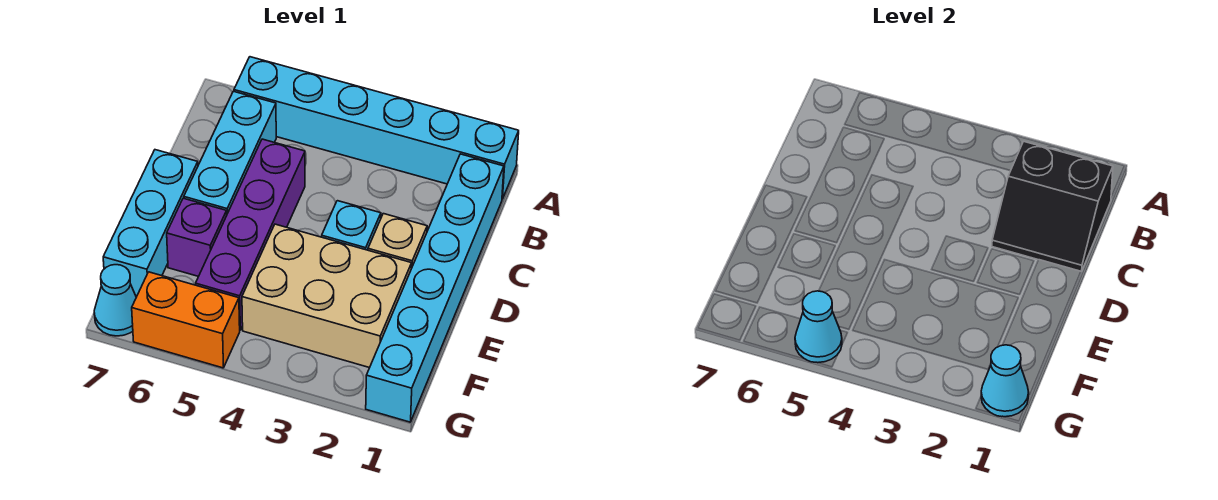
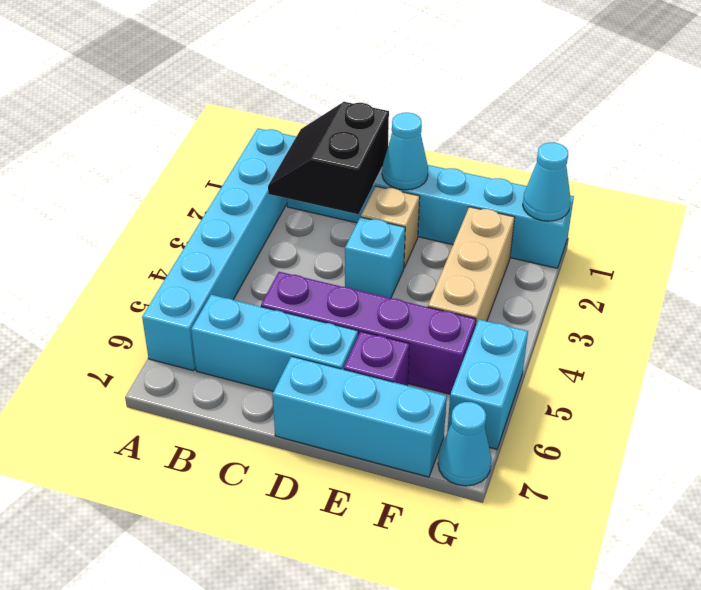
black slope B1:C2 level 2 top B -> black slope B1:C2 level 2 top C
tan brick E2:F4 level 1 -> tan brick F2:F4 level 1
orange brick G5:G6 level 1 -> cyan brick G5:G6 level 1
cyan cone G5 level 2 -> cyan cone D1 level 2

